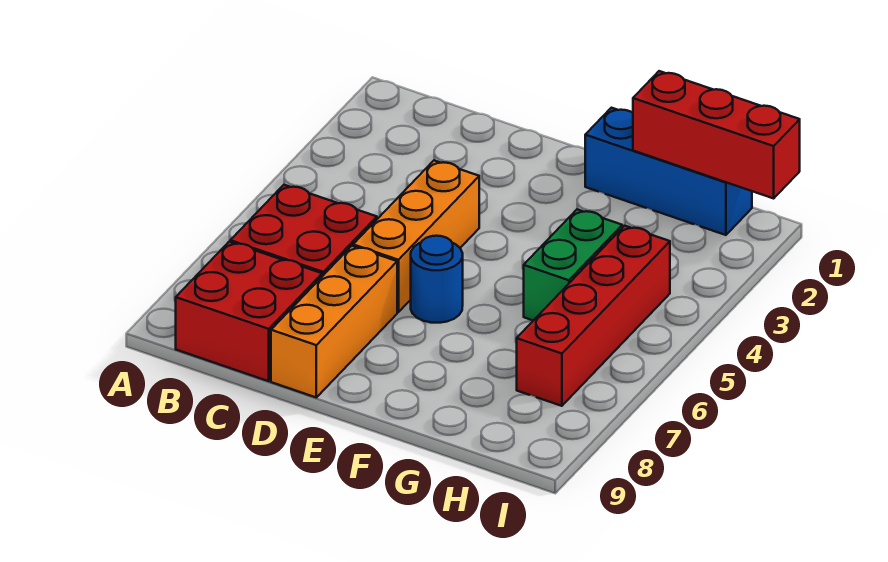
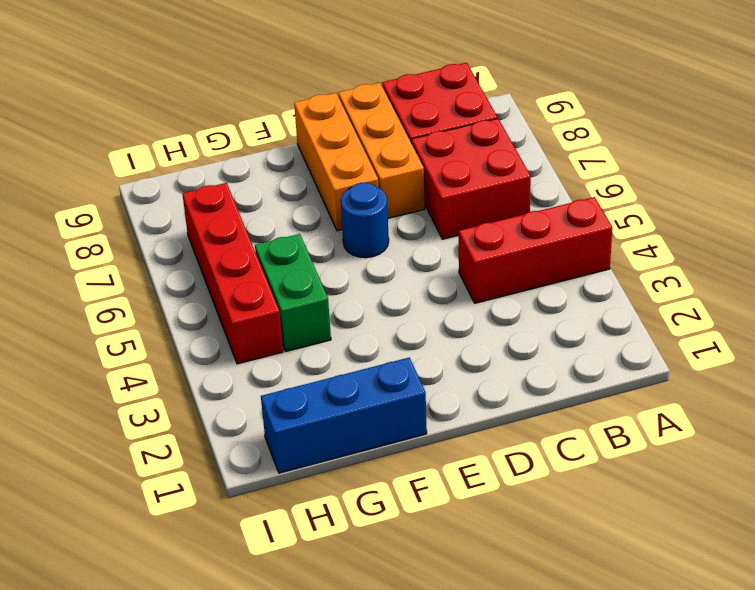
orange brick D4:D6 level 1 -> orange brick E7:E9 level 1
red brick G1:I1 level 2 -> red brick A4:C4 level 1

